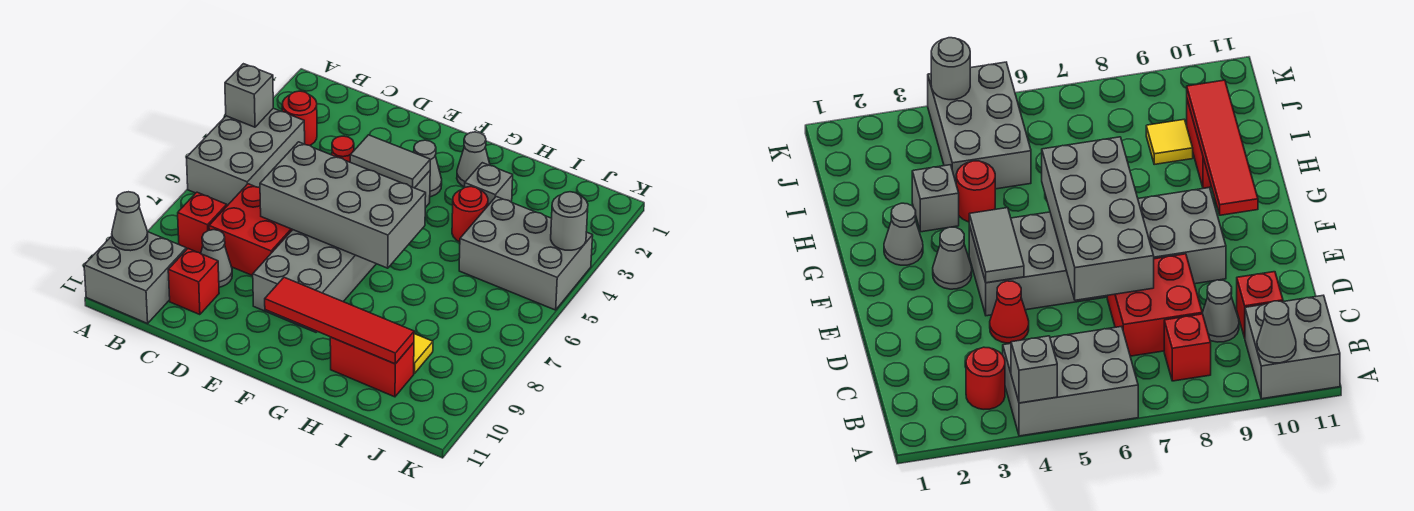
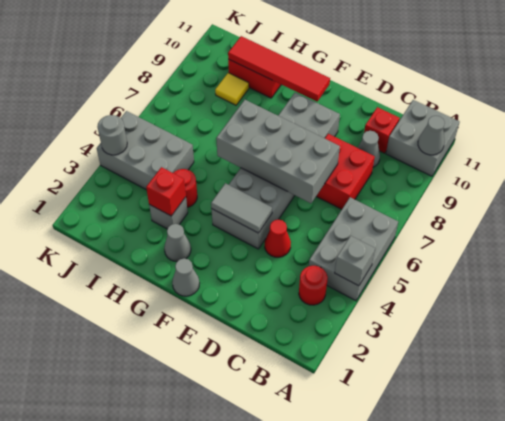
red brick B8 level 1 -> red brick H3 level 2
grey cone F3 level 1 -> grey cone F1 level 1

